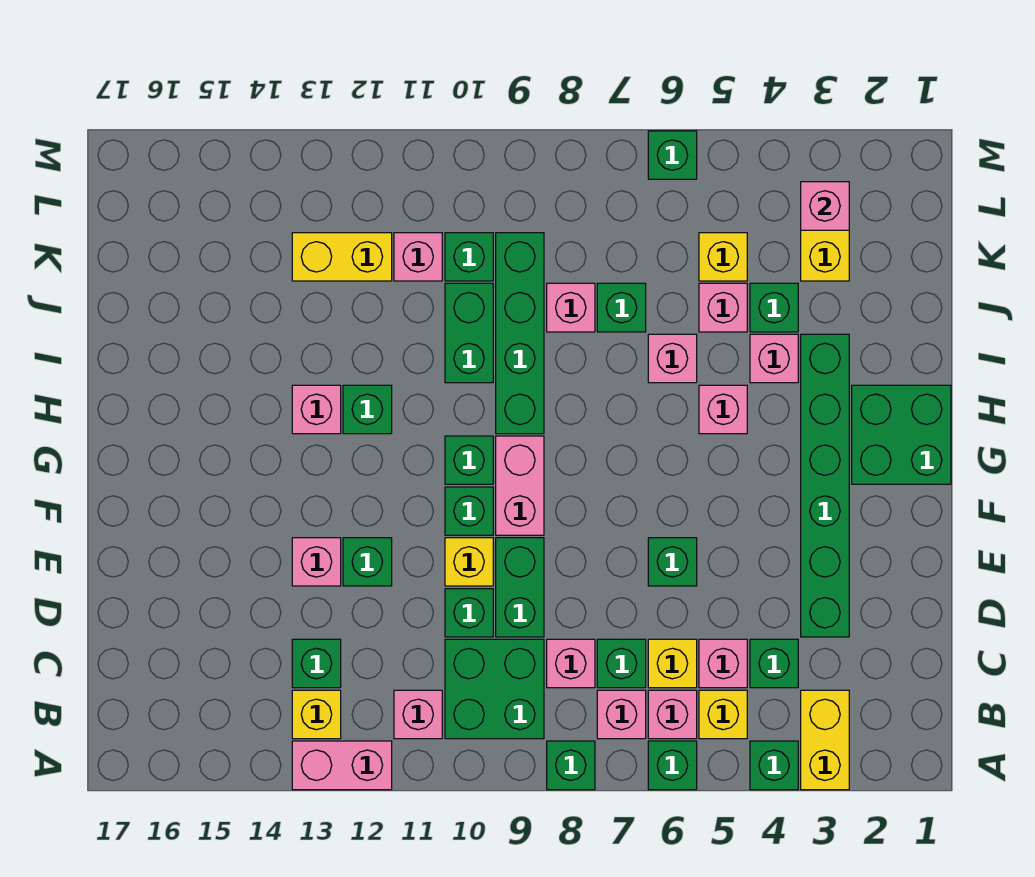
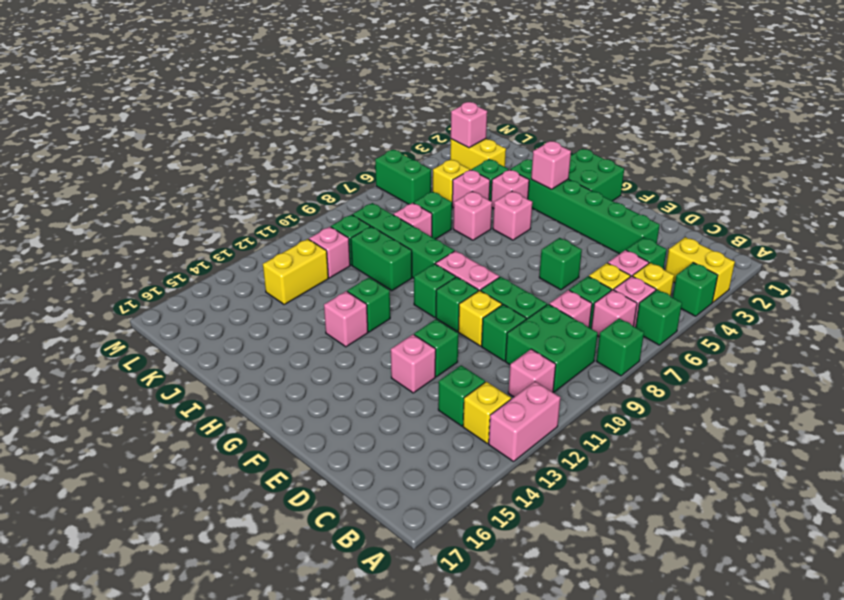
none -> pink brick H3 level 2
green brick M6 level 1 -> green brick L6:M6 level 1

